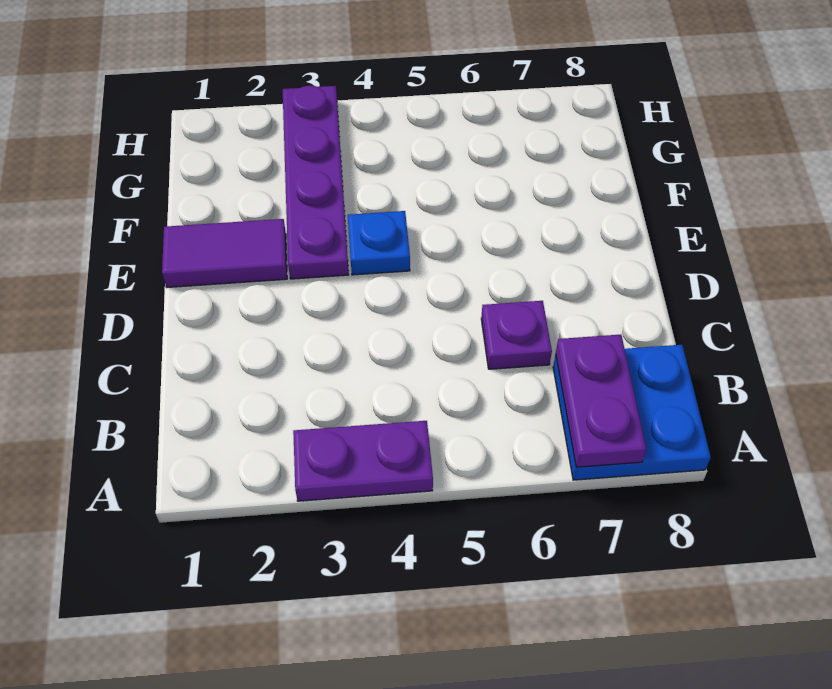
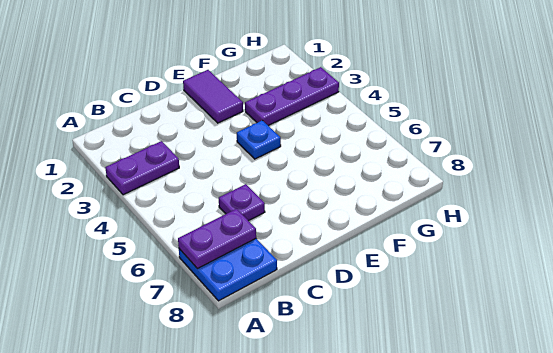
purple plate A3:A4 level 1 -> purple plate A3:B3 level 1
purple plate E3:H3 level 1 -> purple plate F3:H3 level 1

